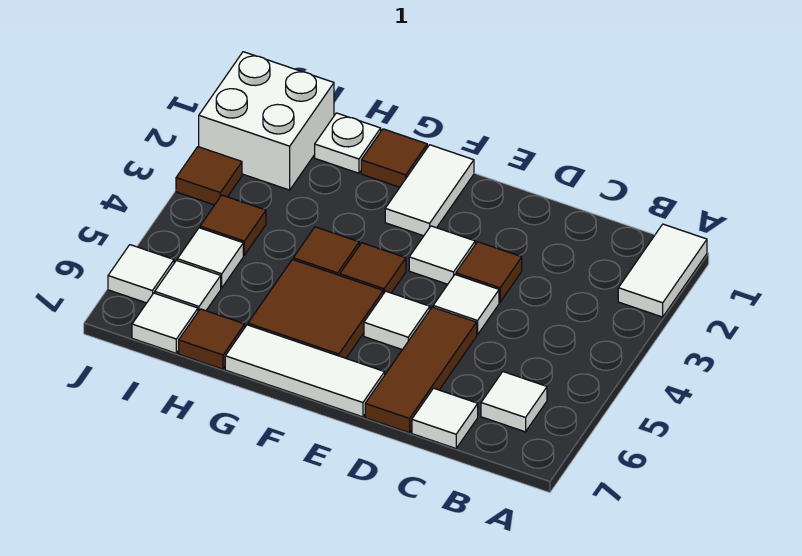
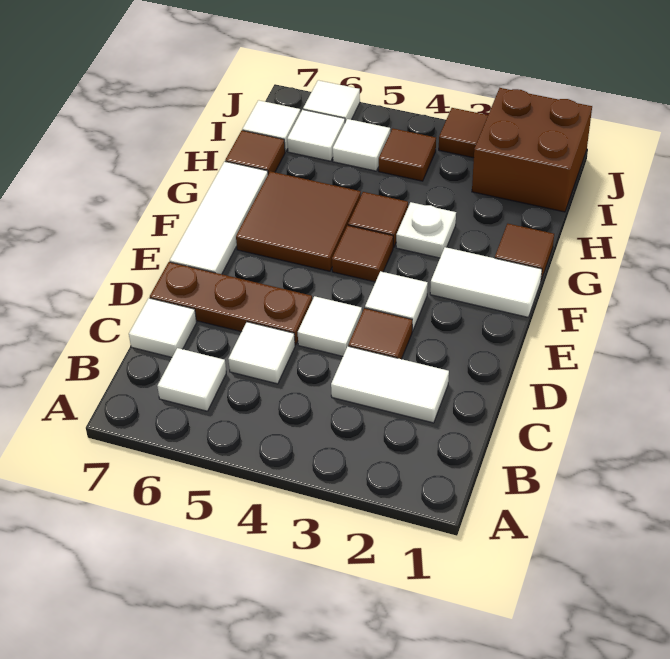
white tile A1:A2 level 1 -> white tile C2:C3 level 1
brown tile D5:D7 level 1 -> brown plate D5:D7 level 1
white tile E5 level 1 -> white tile C5 level 1
white plate H1 level 1 -> white plate G3 level 1
white brick I1:J2 level 1 -> brown brick I1:J2 level 1

